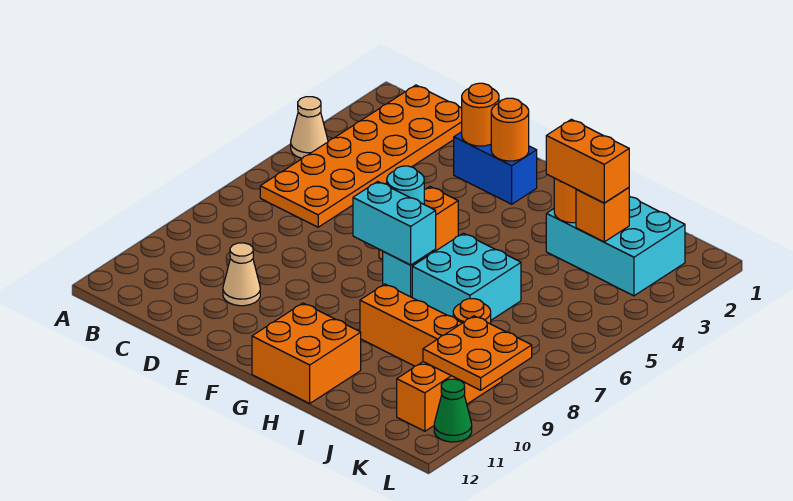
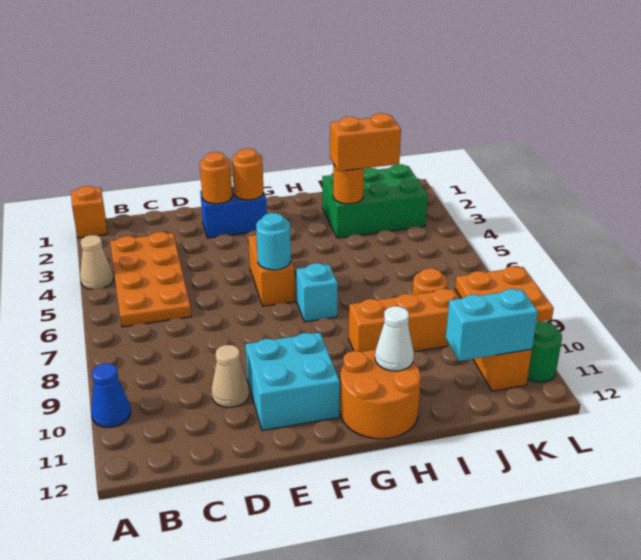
none -> blue cone A10 level 1
orange plate B1:C6 level 1 -> orange plate B3:C6 level 1
cyan brick F7:G7 level 2 -> cyan brick J11:K11 level 2
orange brick G11:H12 level 1 -> orange round brick G11:H12 level 1
cyan brick H6:I7 level 1 -> cyan brick E10:F11 level 1
none -> white cone H11 level 2
cyan brick I2:K3 level 1 -> green brick I2:K3 level 1
orange brick J3 level 2 -> orange brick A1 level 1
green cone L11 level 1 -> green round brick L11 level 1

